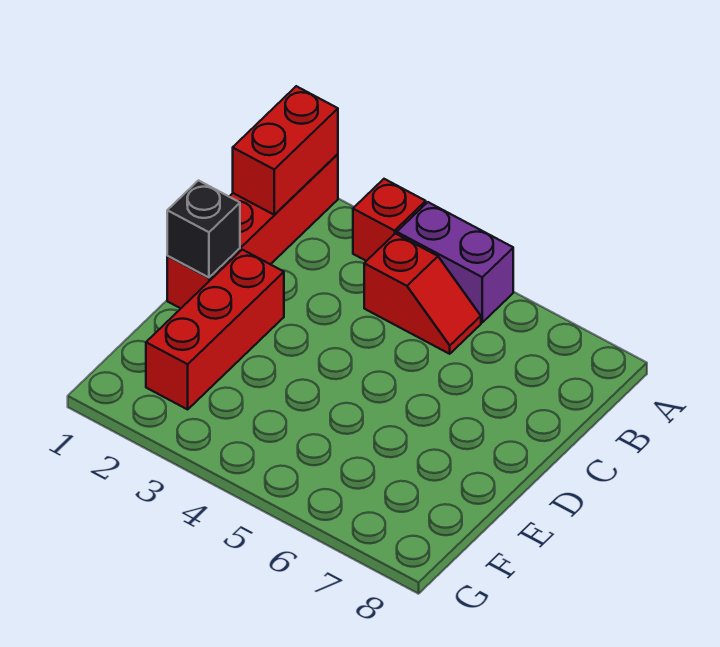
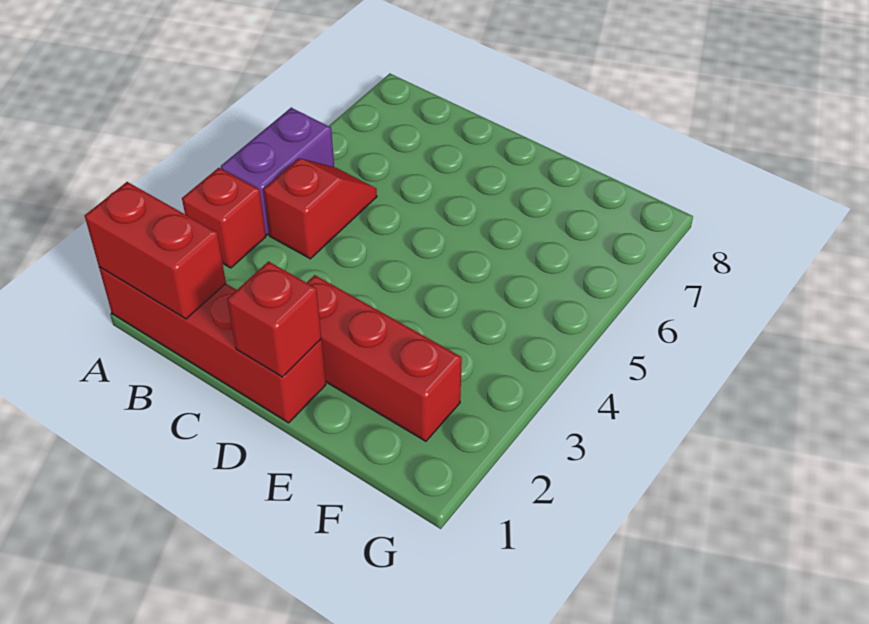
black brick D1 level 2 -> red brick D1 level 2

